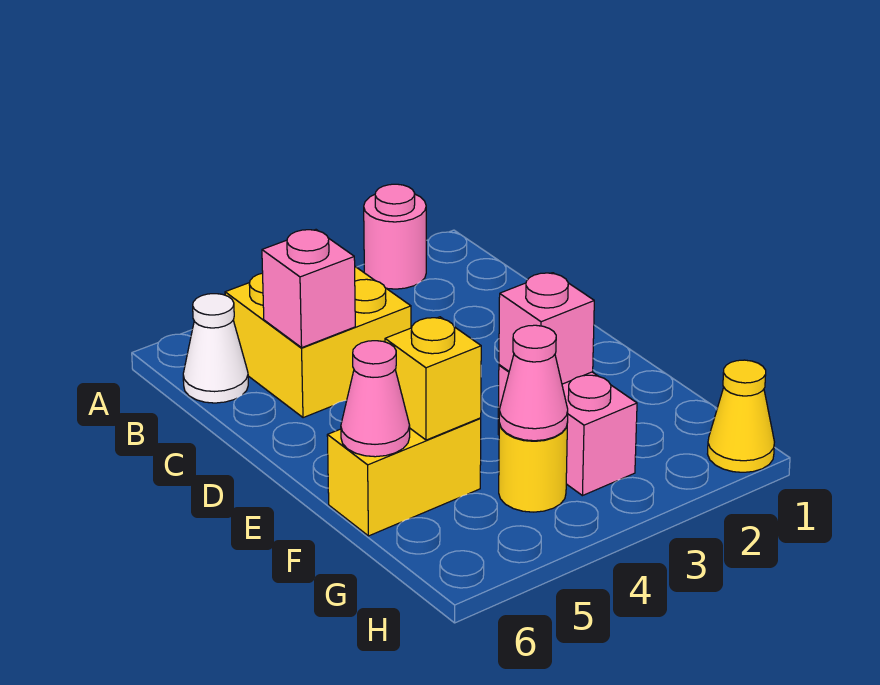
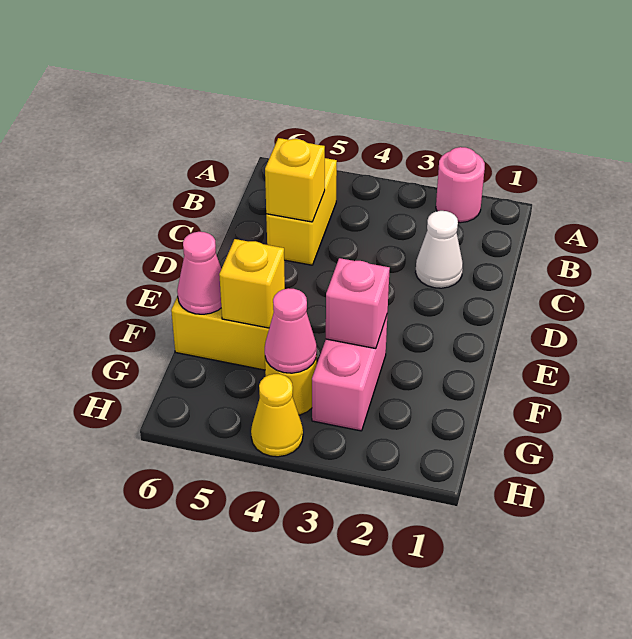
yellow brick B4:C5 level 1 -> yellow brick B5:C5 level 1
white cone B6 level 1 -> white cone C2 level 1
pink brick C5 level 2 -> yellow brick C5 level 2
yellow cone H1 level 1 -> yellow cone H4 level 1

